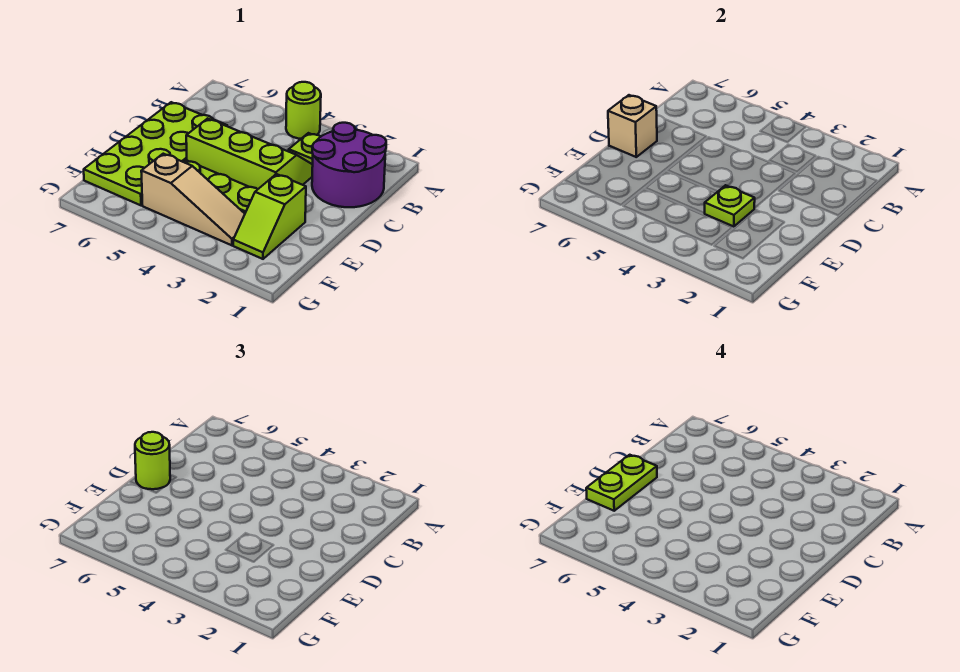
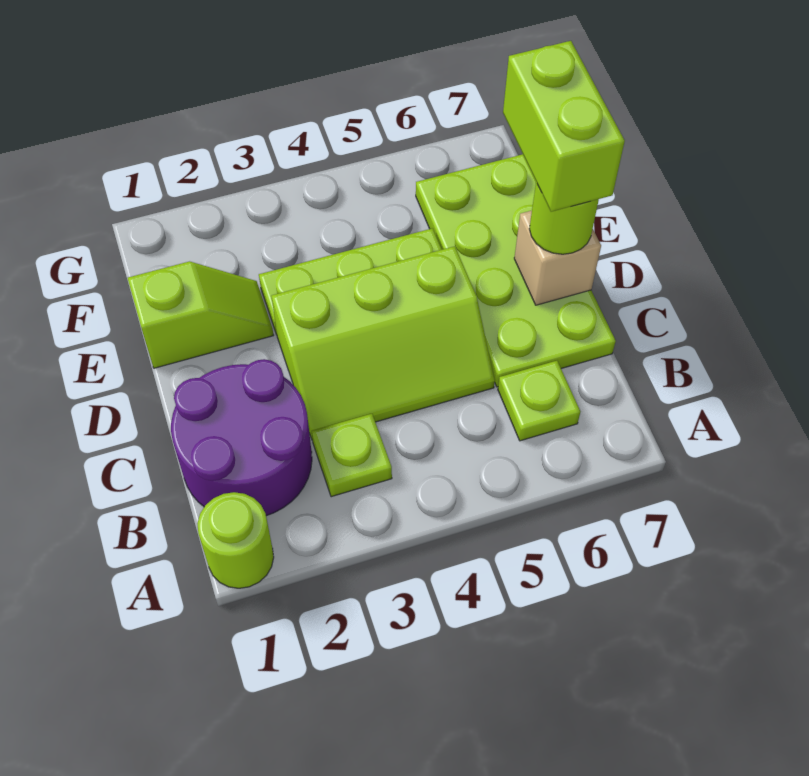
lime round brick A4 level 1 -> lime round brick A1 level 1
lime plate D7:E7 level 4 -> lime brick D7:E7 level 4
lime slope E2:F2 level 1 top E -> lime slope E1:E2 level 1 top 1
lime plate E3 level 2 -> lime plate B6 level 1
tan slope F3:F5 level 1 top 5 -> none

